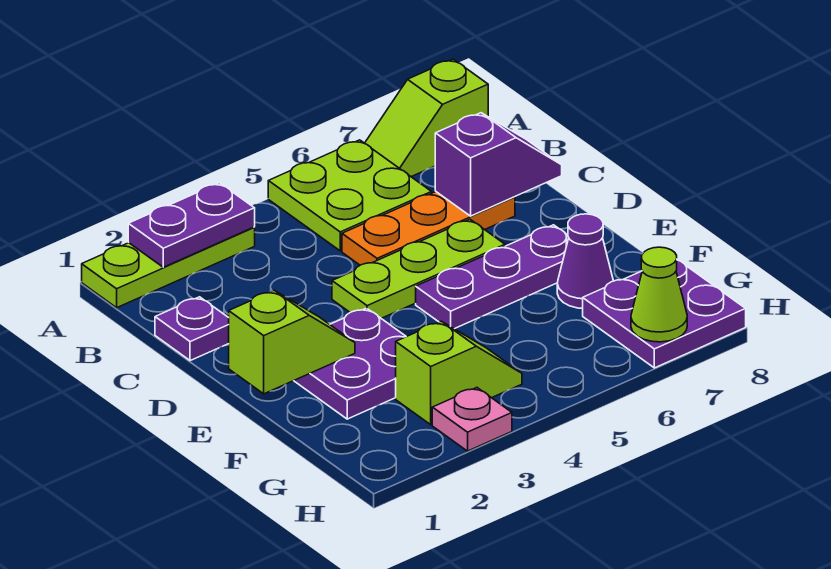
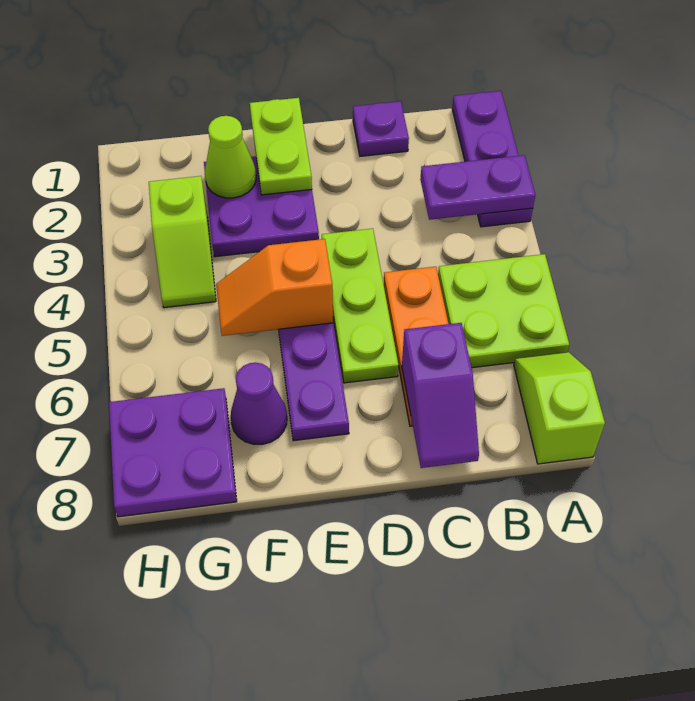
lime plate A1:A3 level 1 -> purple plate A1:A3 level 1
purple plate A2:A3 level 2 -> purple plate A3:B3 level 2
lime slope E1:E2 level 2 top 1 -> lime plate E1:E2 level 2
none -> orange slope E5:F5 level 2 top E
pink plate H3 level 1 -> none
lime cone H7 level 2 -> lime cone F2 level 2

